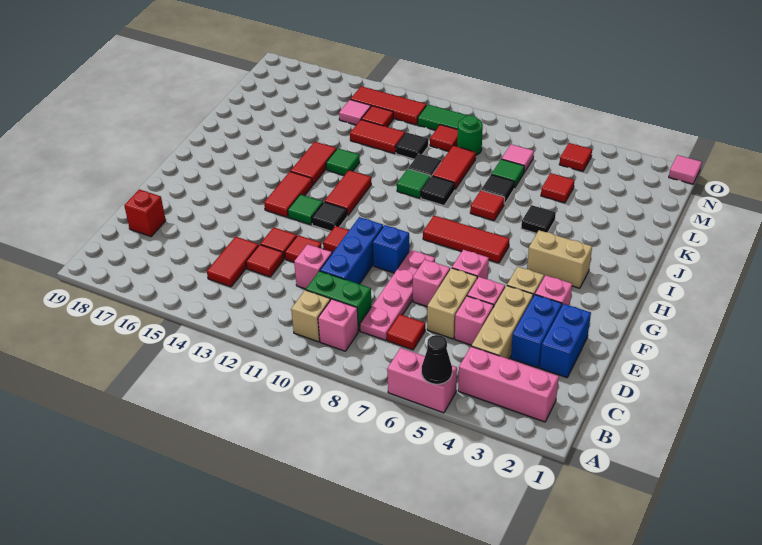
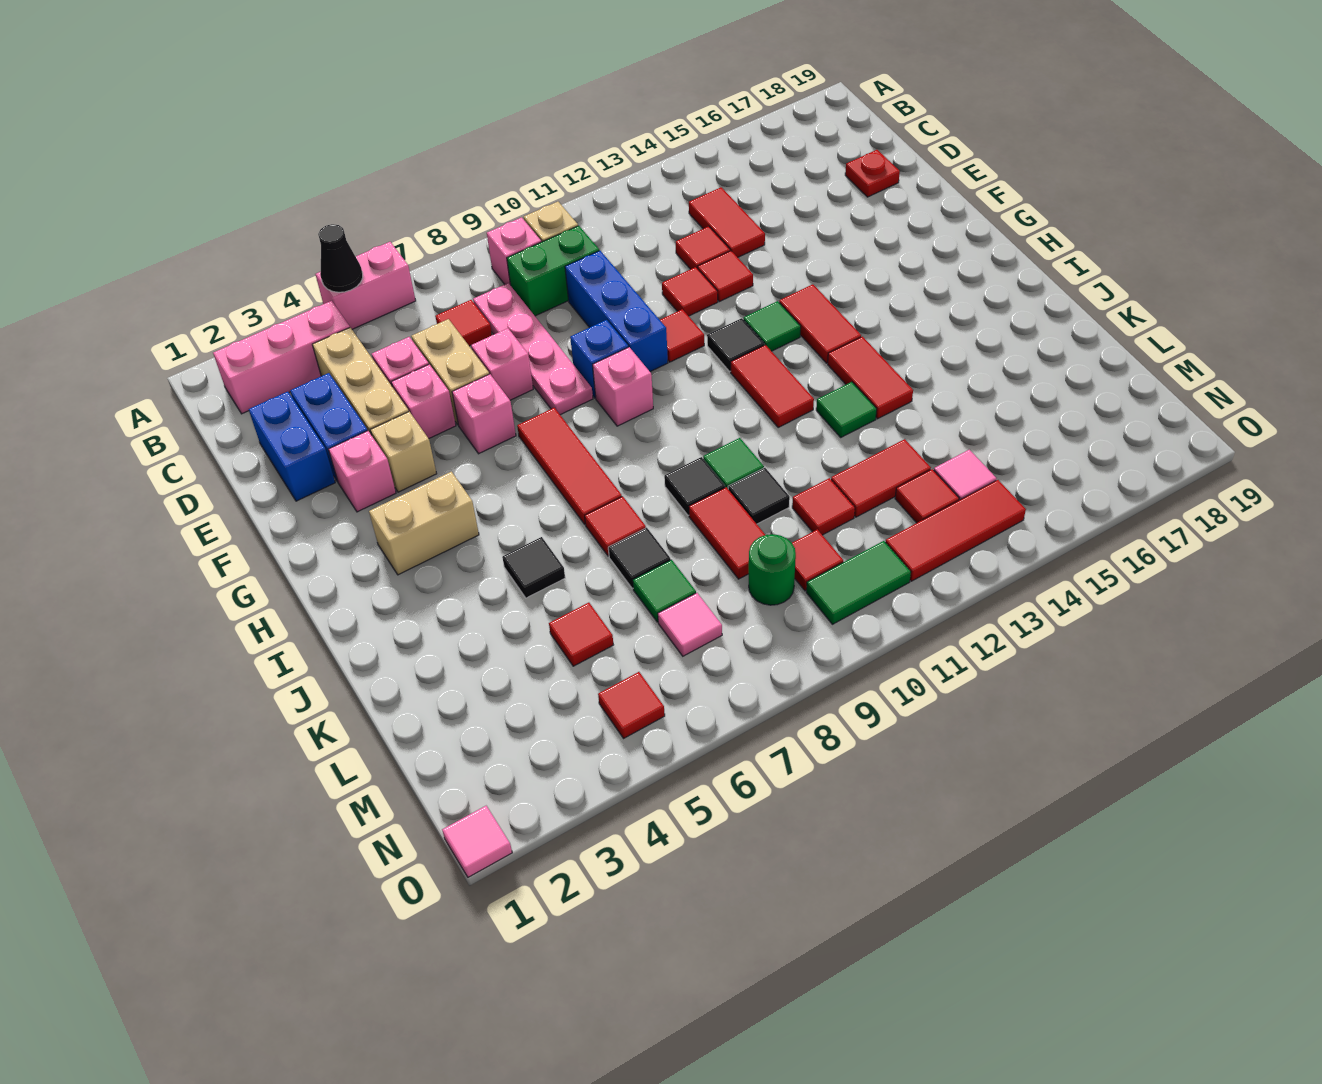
pink brick D11 level 1 -> pink brick G9 level 1
red brick D18 level 1 -> red plate D18 level 1
red tile H6:H8 level 1 -> red tile G7:I7 level 1
black tile L11 level 1 -> red tile L11 level 1

